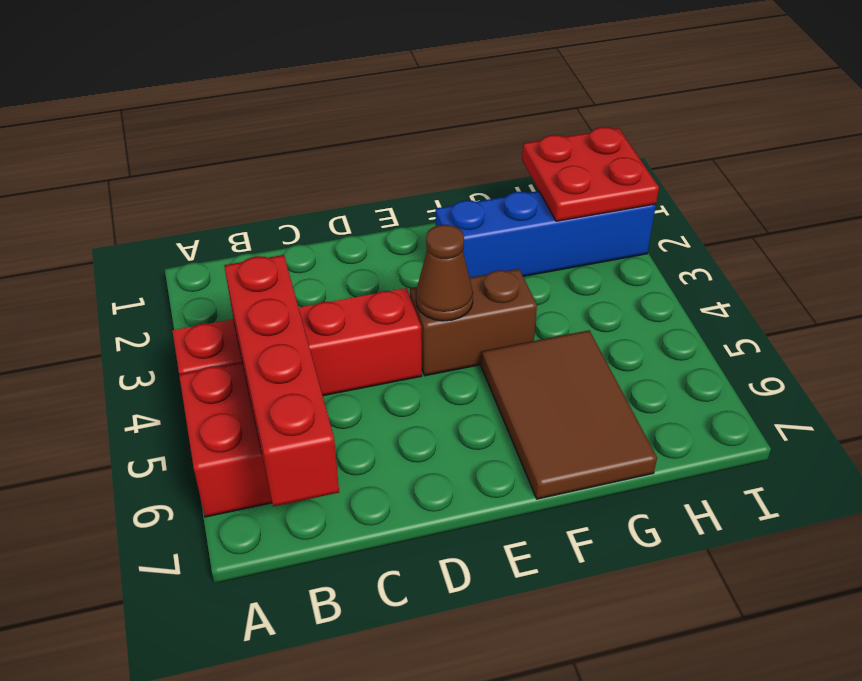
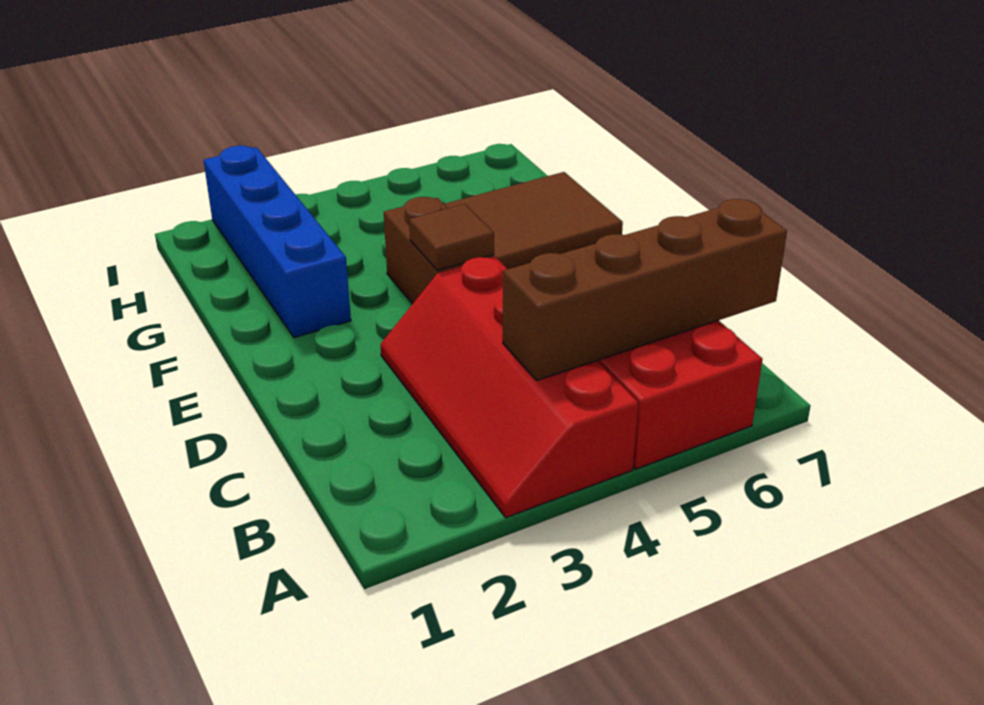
red brick B4:B7 level 2 -> brown brick B4:B7 level 2
brown cone E4 level 2 -> brown tile E4 level 2
red plate H1:I2 level 2 -> none

